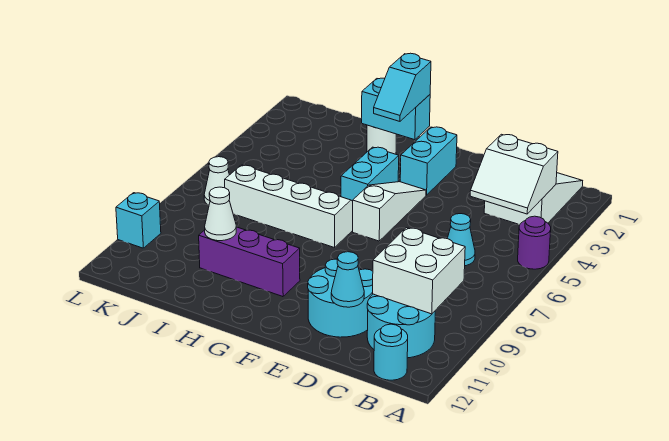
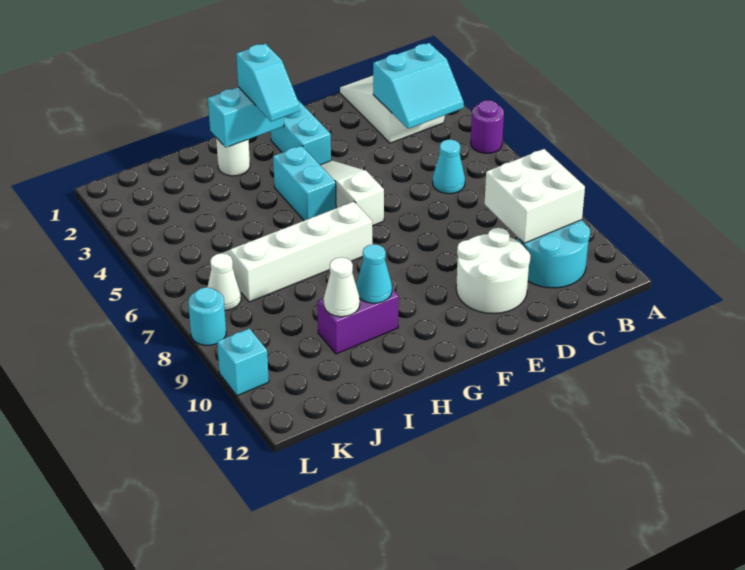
white slope B3:C4 level 2 top 3 -> cyan slope B3:C4 level 2 top 3
cyan round brick B12 level 1 -> cyan round brick L8 level 1
cyan round brick D10:E11 level 1 -> white round brick D10:E11 level 1
cyan cone D11 level 2 -> cyan cone H10 level 2
purple brick G10:I10 level 1 -> purple brick H10:I10 level 1

